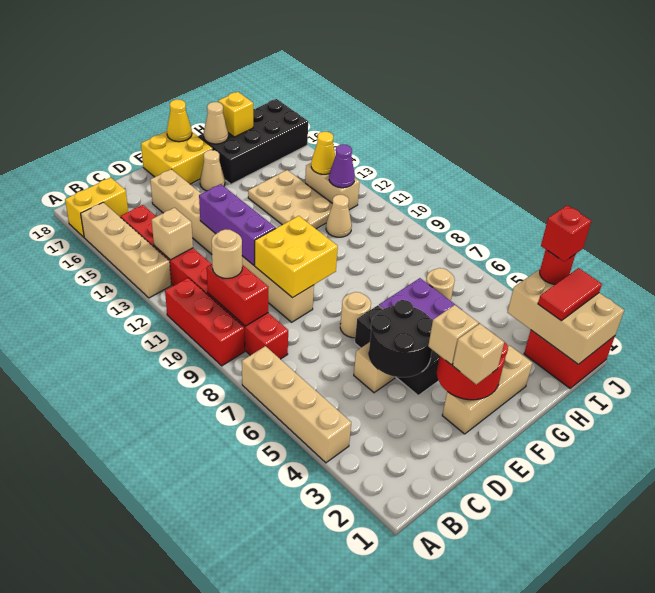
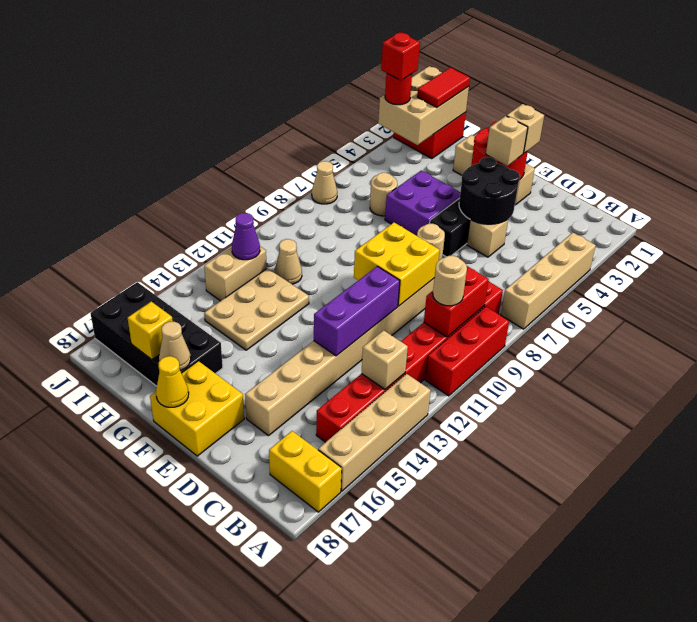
tan cone F16 level 1 -> tan cone J7 level 1
red tile I2:J2 level 3 -> red tile I1:I2 level 3
yellow cone I13 level 2 -> none

